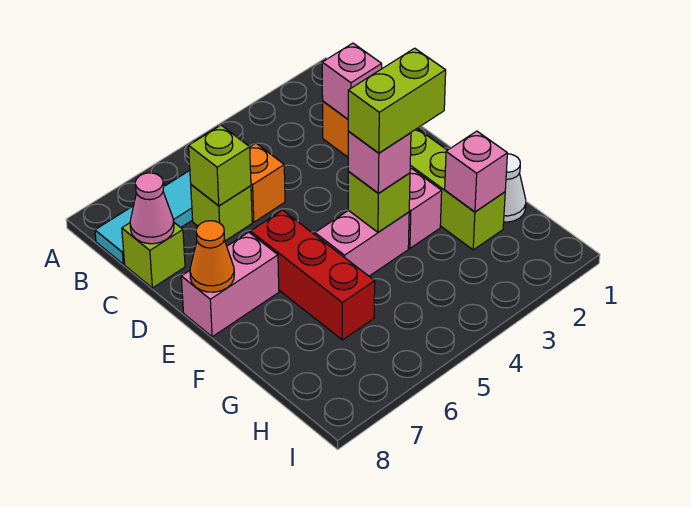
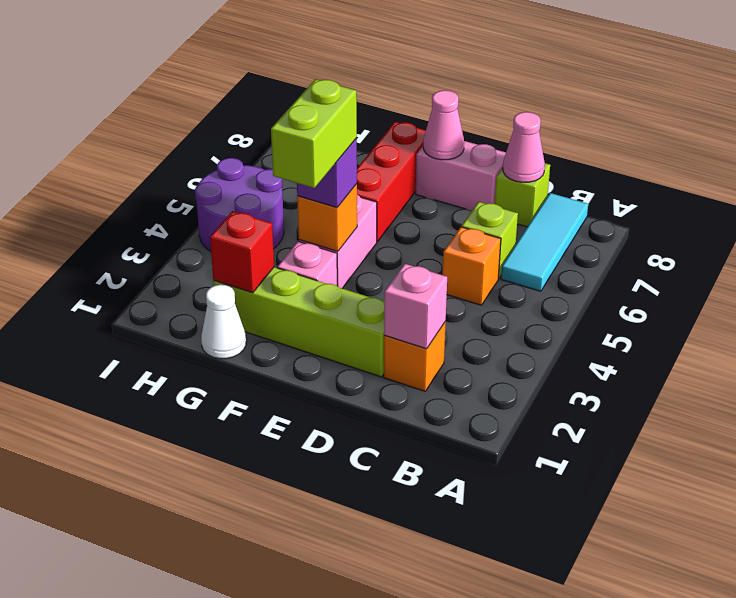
lime brick C6 level 2 -> none
red brick E6:G6 level 1 -> red brick F6:F8 level 1
pink brick E7:E8 level 1 -> pink brick D8:E8 level 1
orange cone E8 level 2 -> pink cone E8 level 2
lime brick F4 level 2 -> orange brick F4 level 2
pink brick F4 level 3 -> purple brick F4 level 3
pink brick G2 level 2 -> red brick G2 level 2
none -> purple round brick H4:I5 level 1

